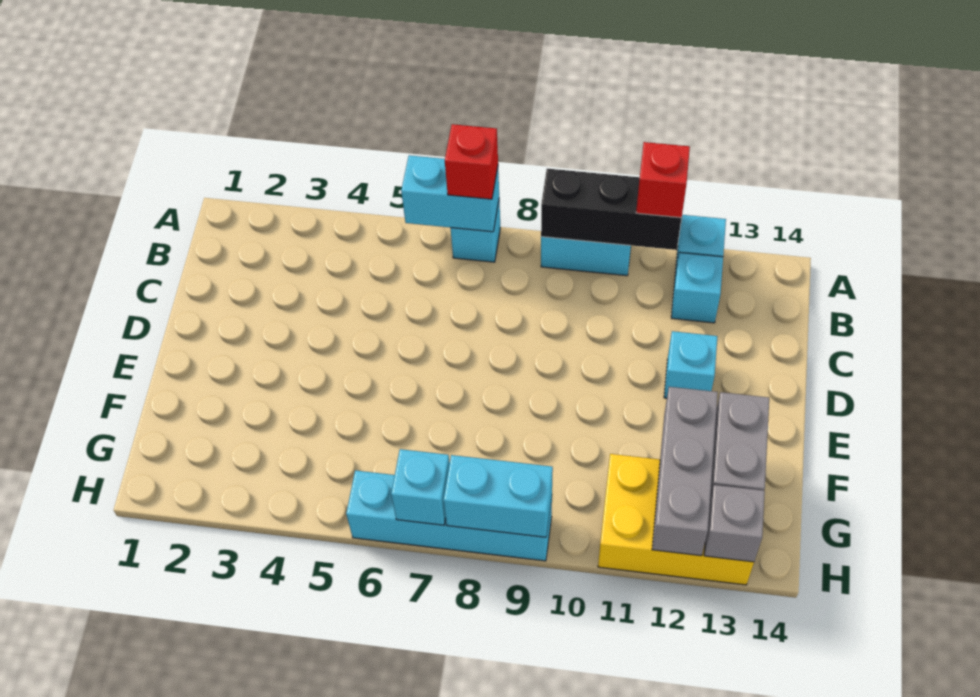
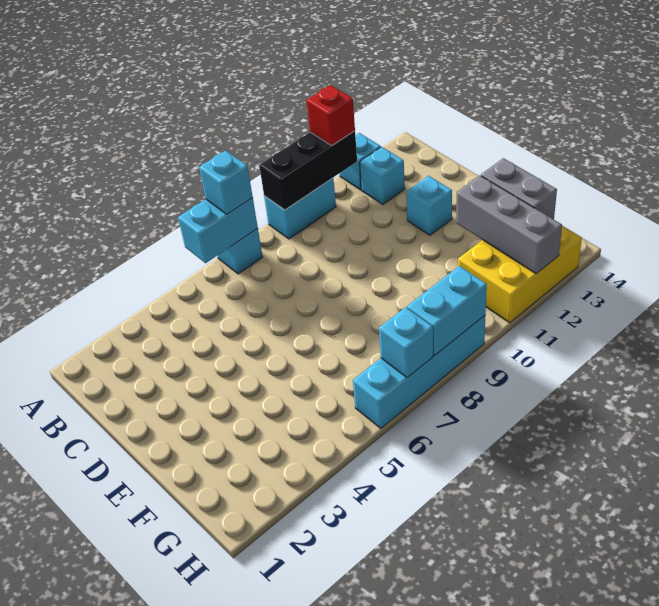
red brick A7 level 3 -> cyan brick A7 level 3
grey brick H13 level 2 -> none

